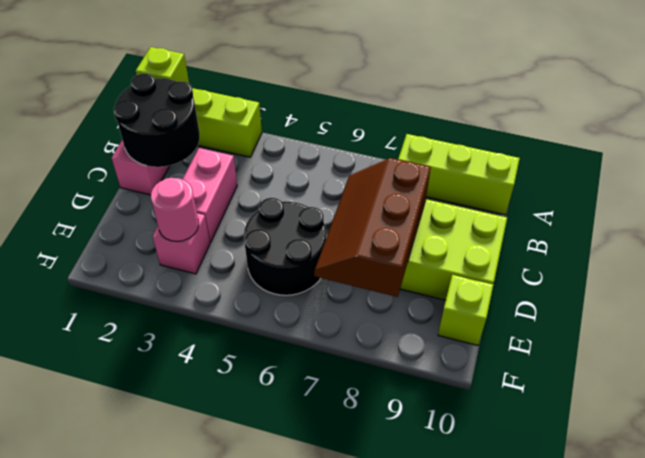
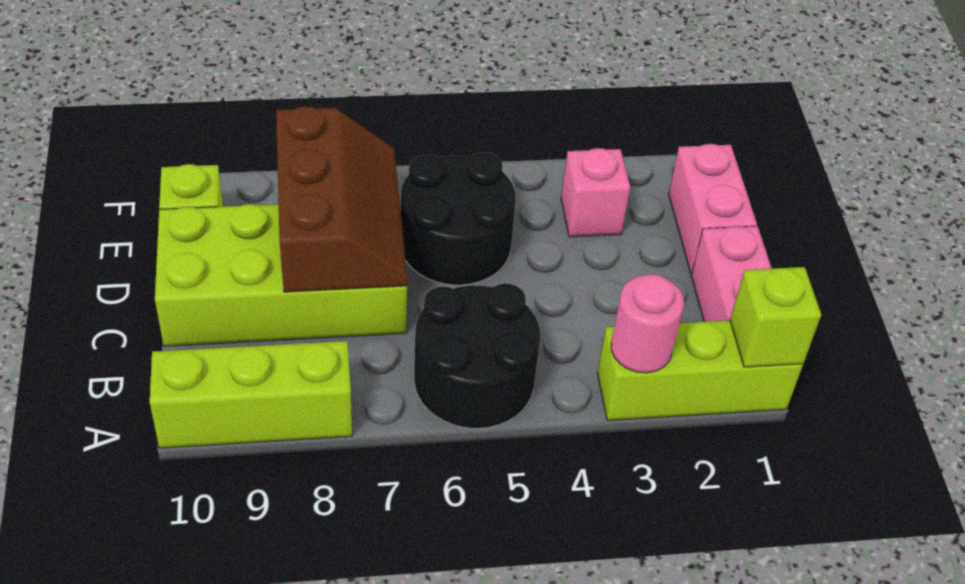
black round brick B1:C2 level 2 -> black round brick A5:B6 level 1
pink brick C3:D3 level 1 -> pink brick D1:E1 level 1
pink round brick E3 level 2 -> pink round brick A3 level 2

